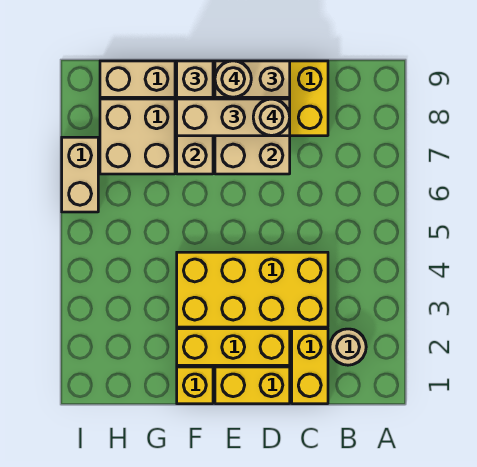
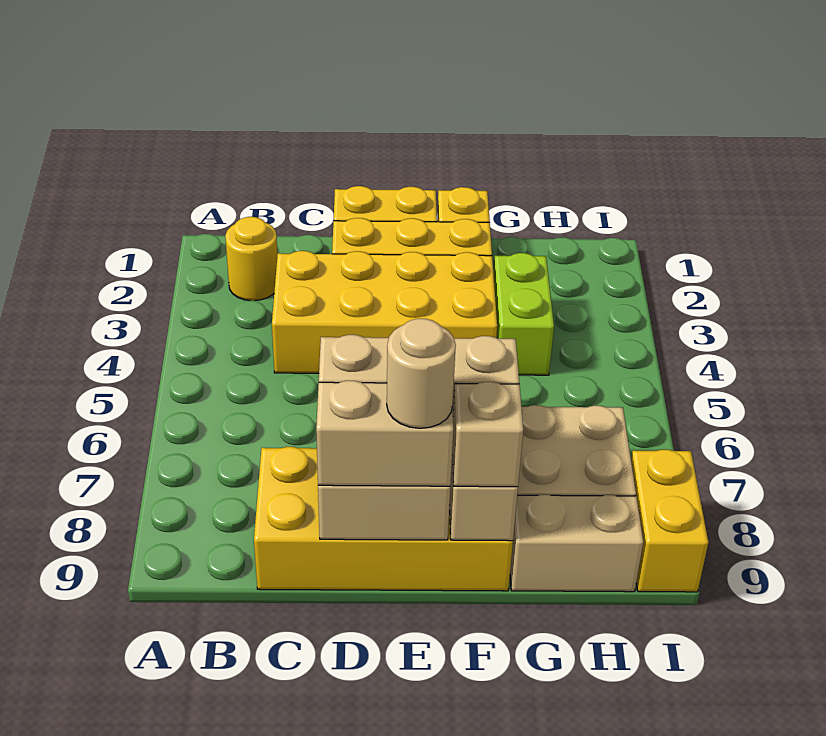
tan round brick B2 level 1 -> yellow round brick B2 level 1
yellow brick C1:C2 level 1 -> yellow brick I8:I9 level 1
tan round brick D8 level 4 -> none
none -> lime brick G3:G4 level 1
tan brick I6:I7 level 1 -> none

